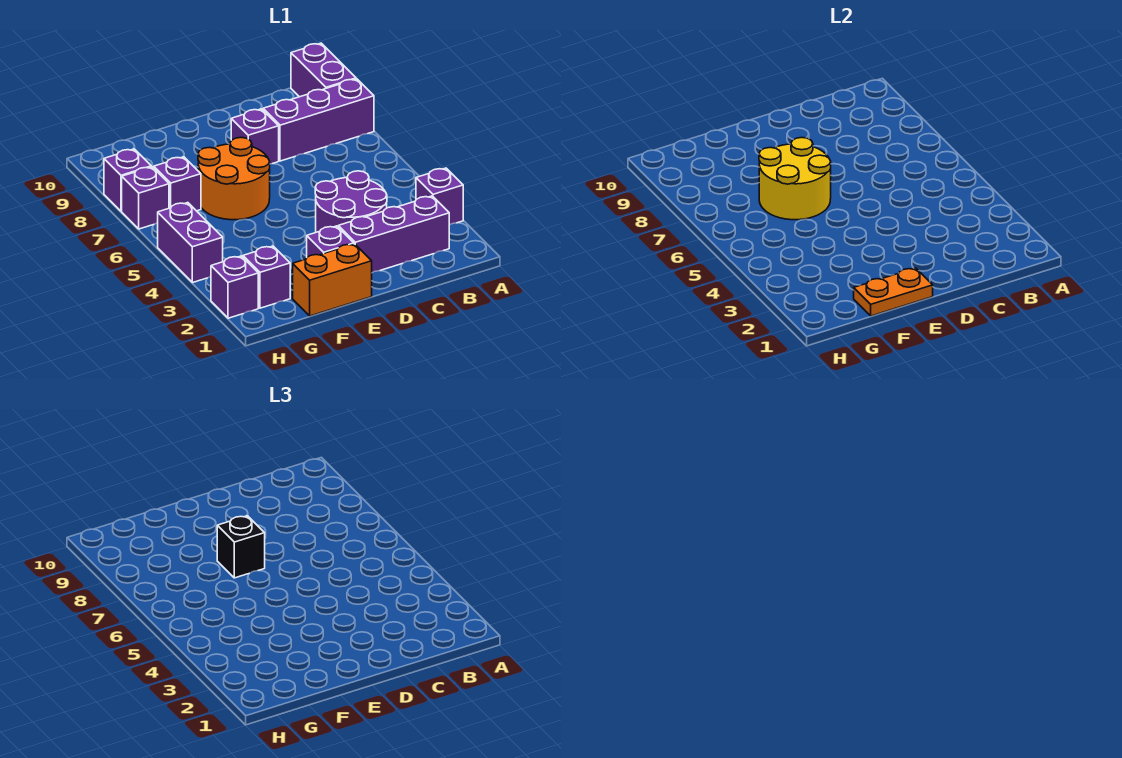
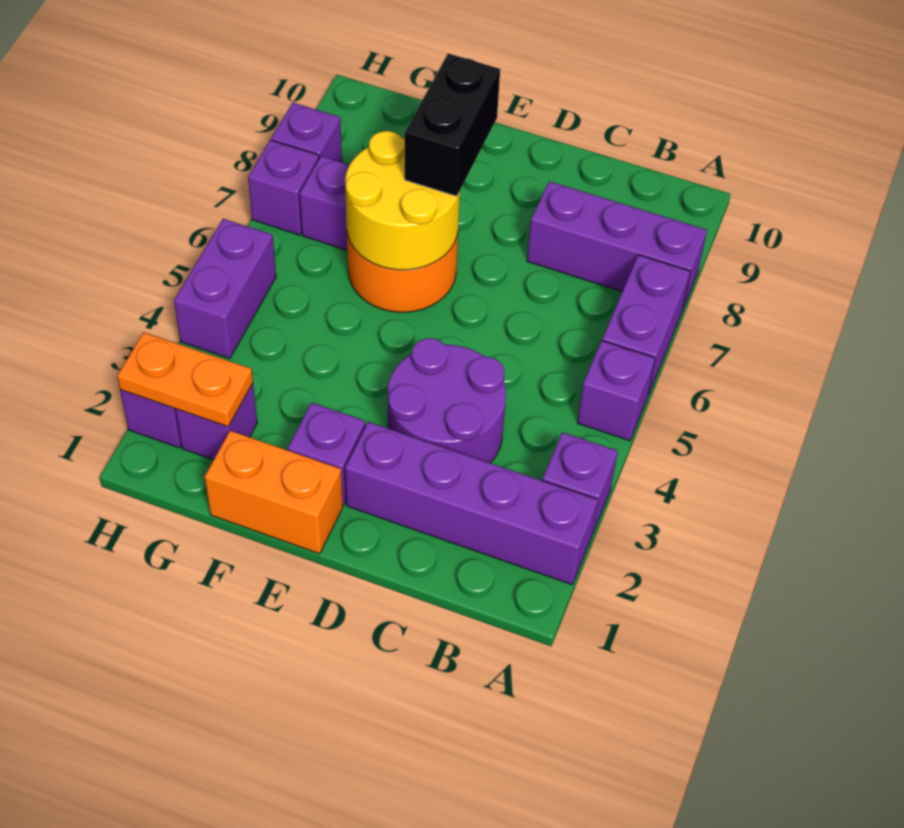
purple brick A9:A10 level 1 -> purple brick A6:A7 level 1
purple brick B2:D2 level 1 -> purple brick A2:D2 level 1
purple brick D8 level 1 -> purple brick A5 level 1
orange plate E1:F1 level 2 -> orange plate G2:H2 level 2
black brick E7 level 3 -> black brick E7:E8 level 3

